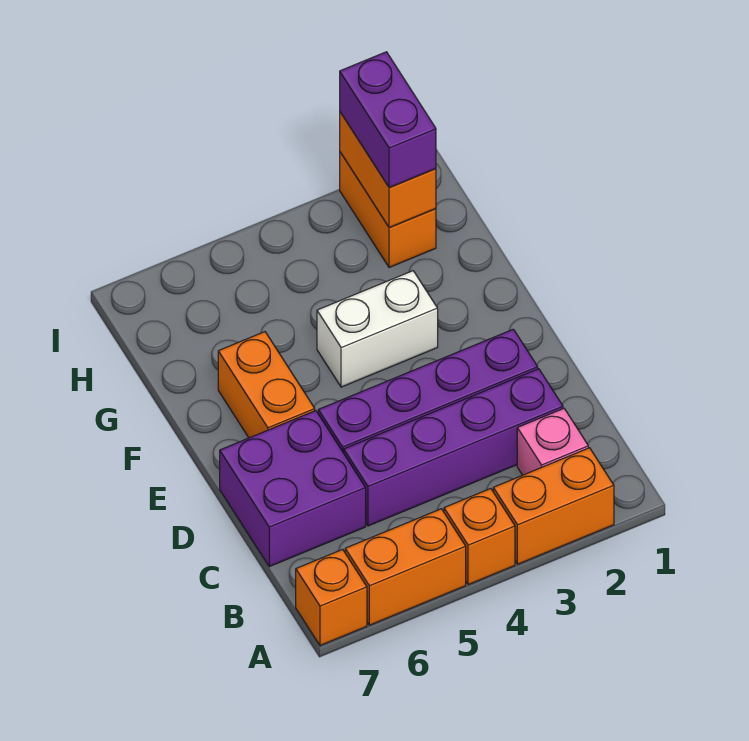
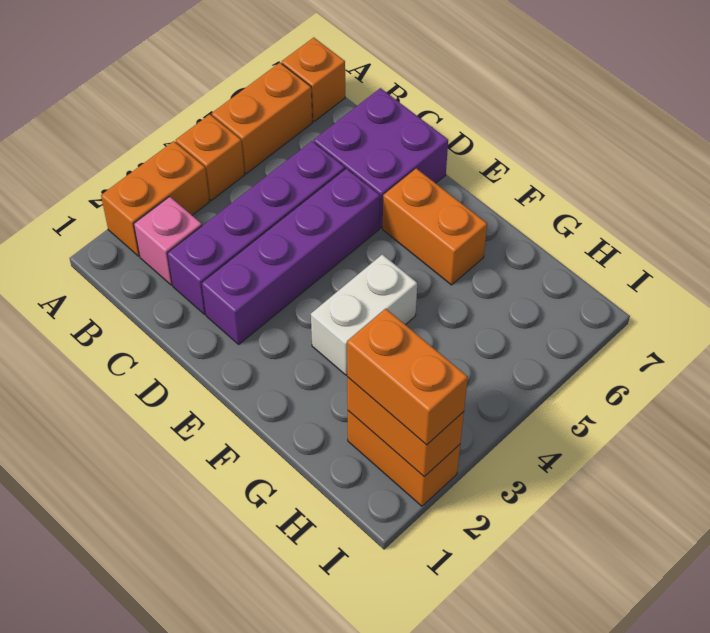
purple brick H2:I2 level 3 -> orange brick H2:I2 level 3

